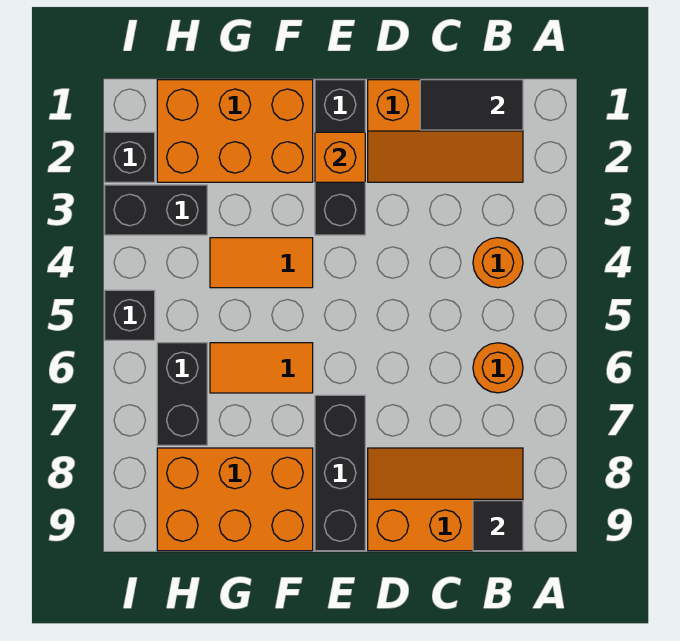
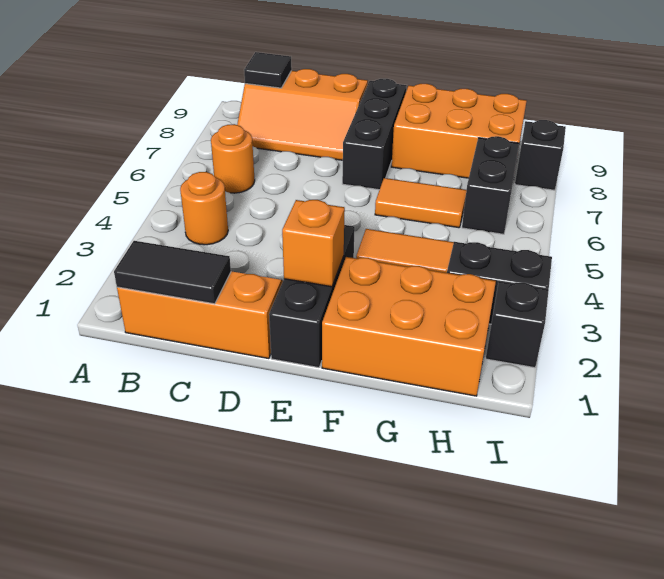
black brick I5 level 1 -> black brick I8 level 1

